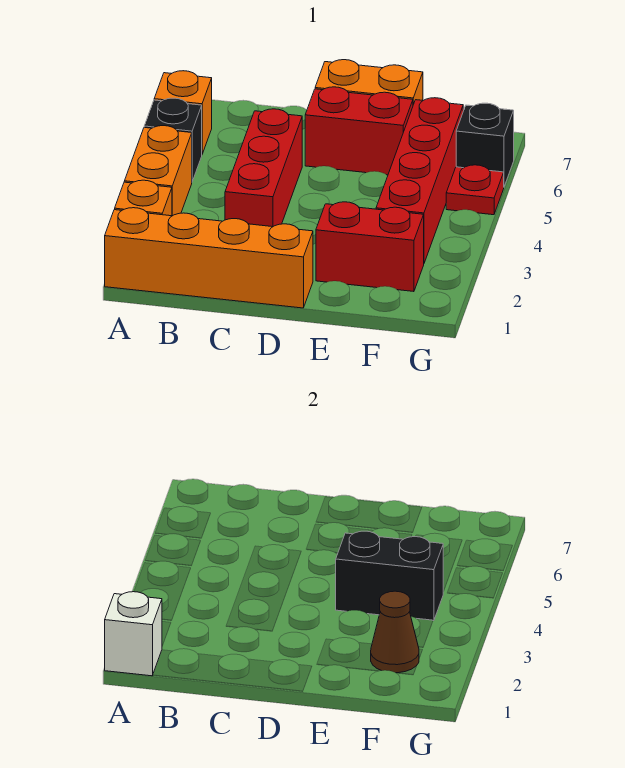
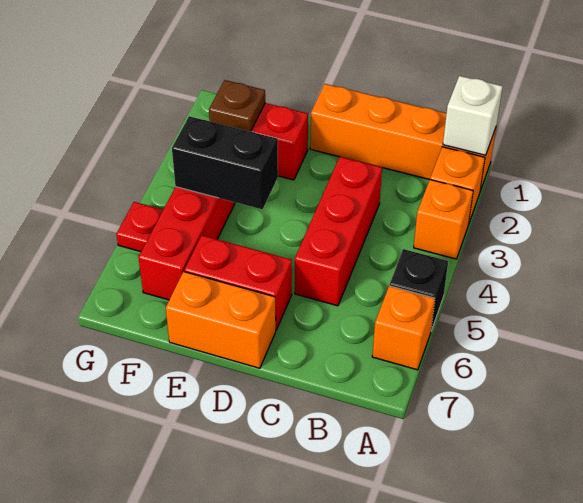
orange brick A3:A4 level 1 -> orange brick A3 level 1
brown cone F2 level 2 -> brown plate F2 level 2
black brick G6 level 1 -> none

